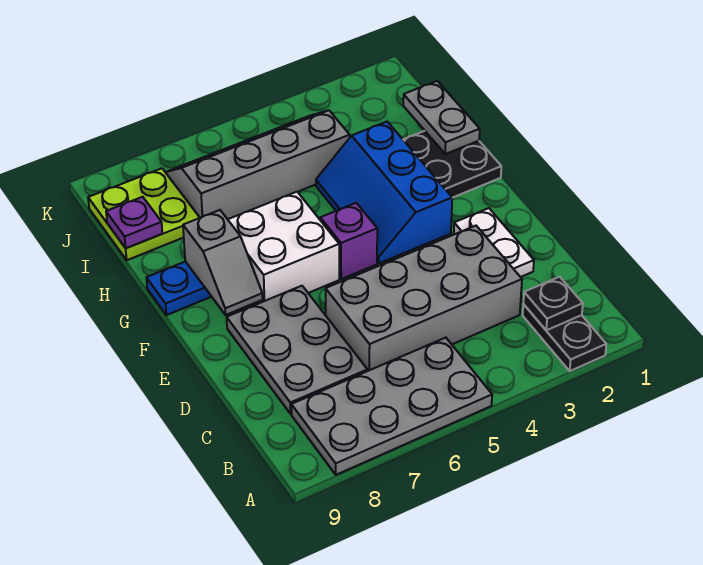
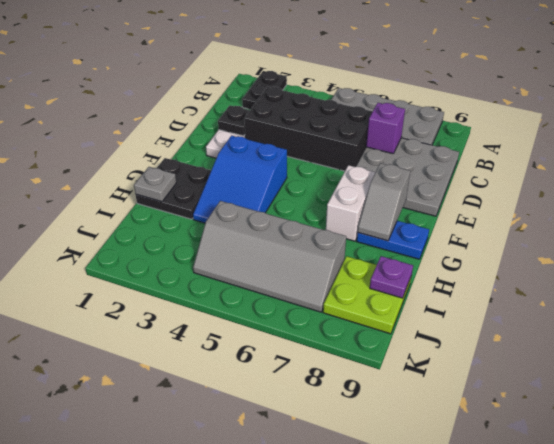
black plate B2 level 2 -> black plate D2 level 2
grey brick C3:D6 level 1 -> black brick C3:D6 level 1
grey plate C7:E8 level 1 -> grey plate C7:E9 level 1
blue slope F3:H4 level 1 top 3 -> blue slope F3:H4 level 1 top F
purple brick F5 level 1 -> purple brick C7 level 2
white brick F6:G7 level 1 -> white brick F7:G7 level 1
grey slope F8:G8 level 2 top G -> grey slope F8:G8 level 2 top F
grey plate H1:I1 level 2 -> grey plate H1 level 2

